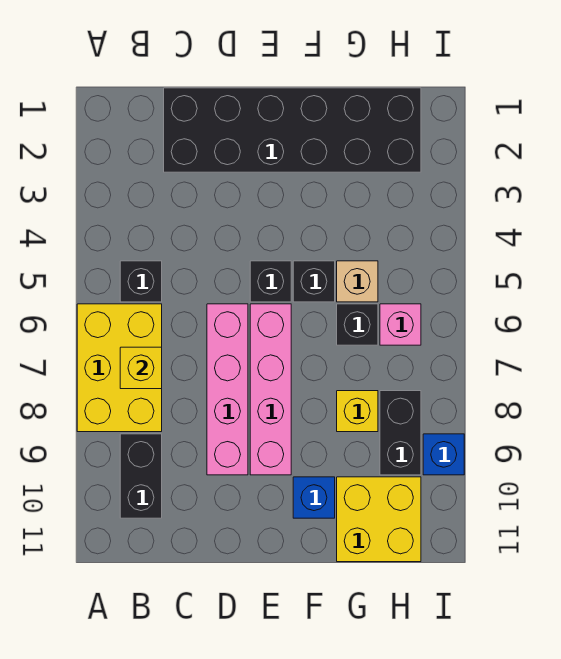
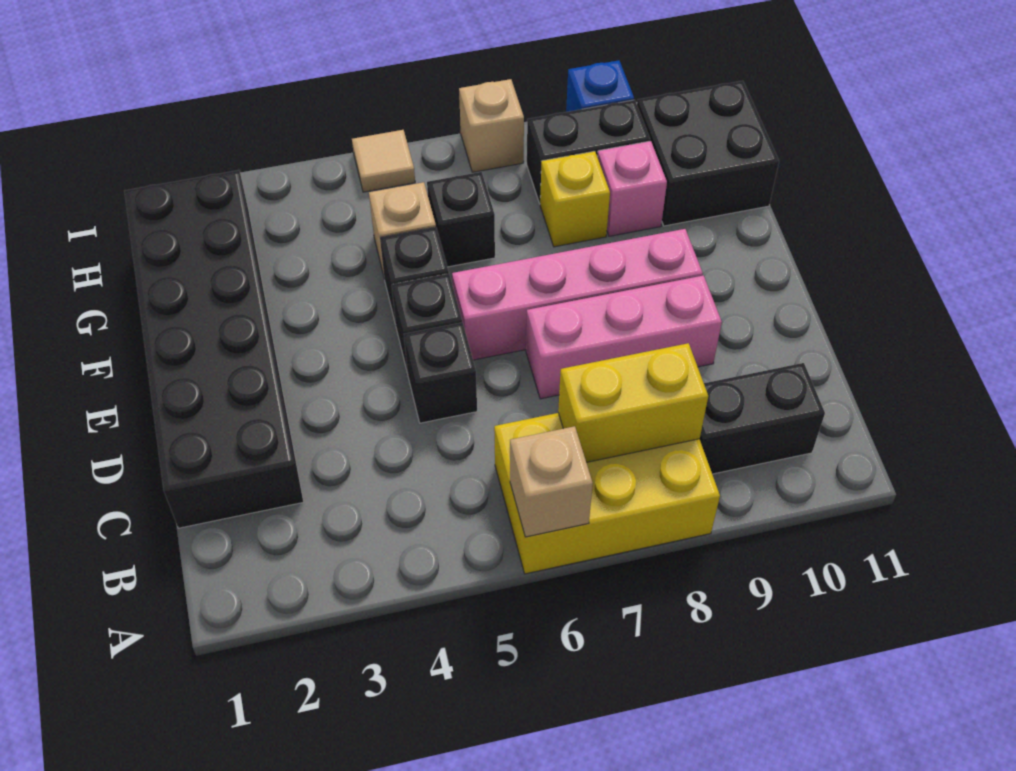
none -> tan brick A6 level 2
black brick B5 level 1 -> black brick D5 level 1
yellow brick B7 level 2 -> yellow brick B7:B8 level 2
pink brick D6:D9 level 1 -> pink brick D7:D9 level 1
blue brick F10 level 1 -> none
yellow brick G10:H11 level 1 -> black brick G10:H11 level 1
pink brick H6 level 1 -> pink brick G9 level 1
none -> tan tile I5 level 1
none -> tan brick I7 level 1

